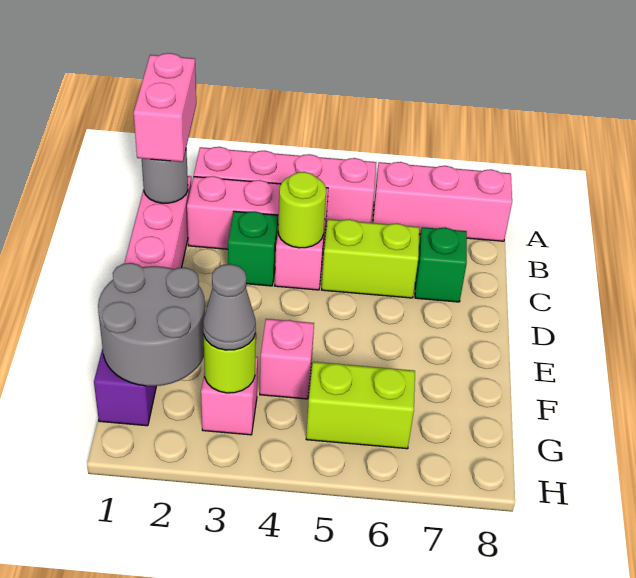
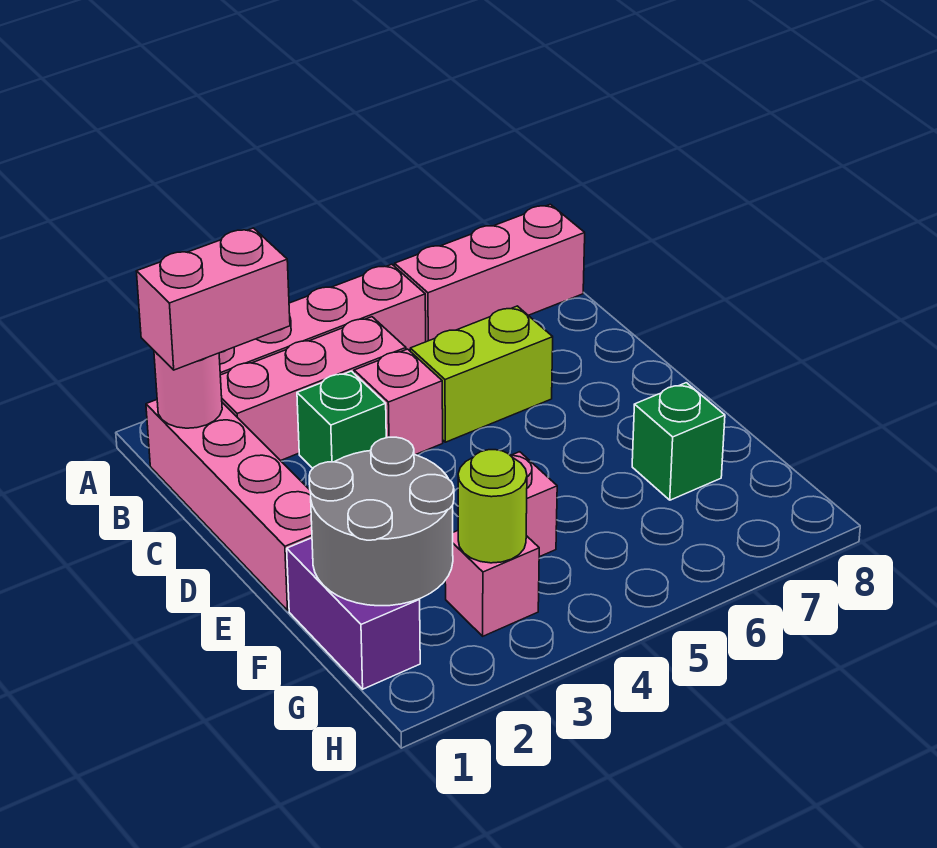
pink brick A1:B1 level 3 -> pink brick B1:B2 level 3
grey round brick B1 level 2 -> pink round brick B1 level 2
lime round brick C4 level 2 -> none
green brick C7 level 1 -> green brick F7 level 1
grey cone G3 level 3 -> none
lime brick G5:G6 level 1 -> none

